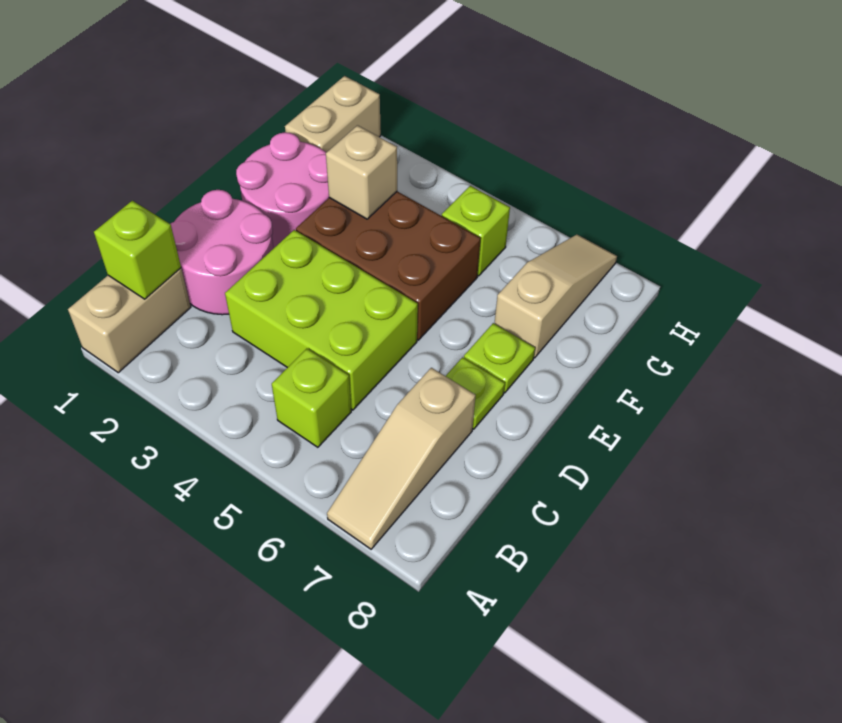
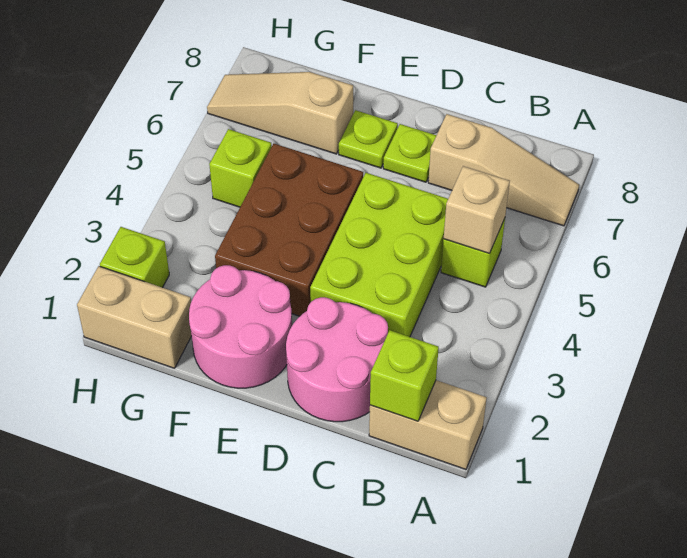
tan brick F3 level 2 -> tan brick B5 level 2
none -> lime brick H2 level 1

